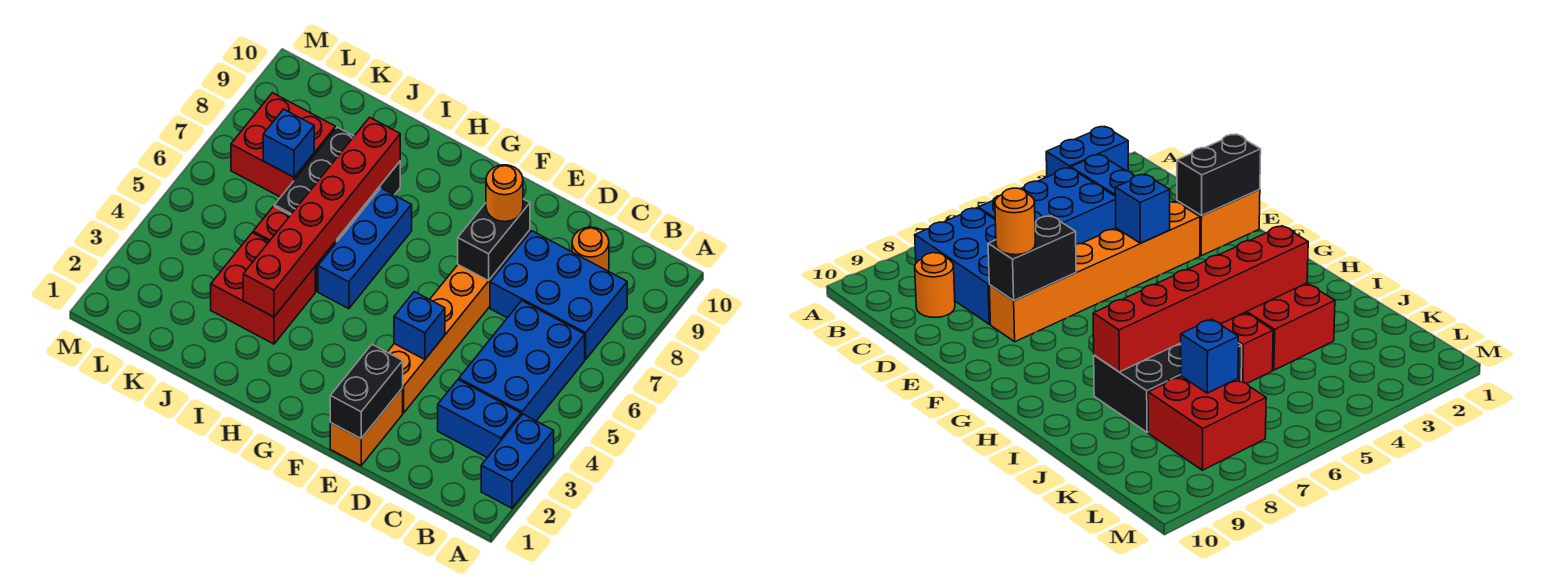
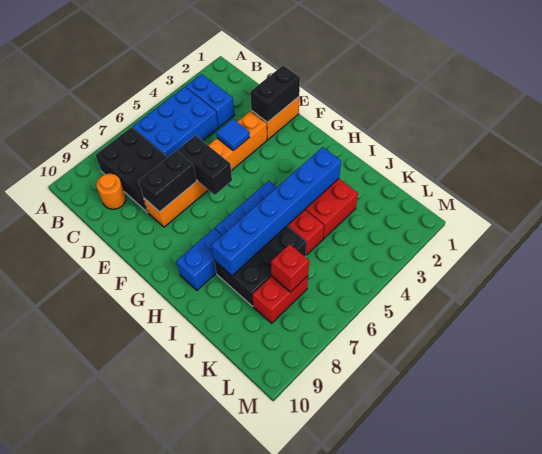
blue brick A2:A3 level 1 -> blue brick H8:H9 level 1
blue brick B7:D8 level 1 -> black brick B7:D8 level 1
blue brick E4 level 2 -> blue tile E4 level 2
none -> black brick E6:F6 level 2
orange round brick E8 level 3 -> none
red brick I3:I8 level 2 -> blue brick I3:I8 level 2
red brick K7:L8 level 1 -> red brick K7:K8 level 1
blue brick K7 level 2 -> red brick K7 level 2

